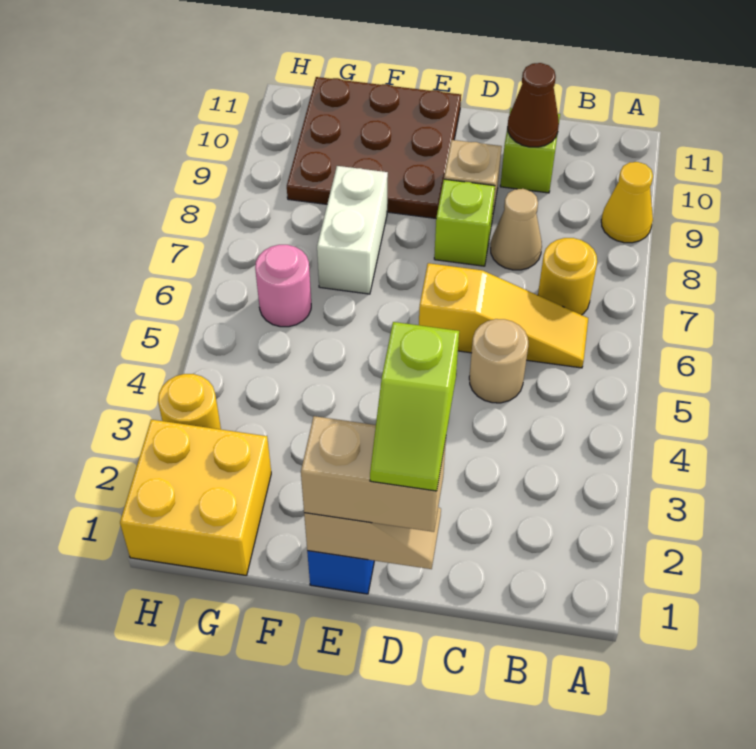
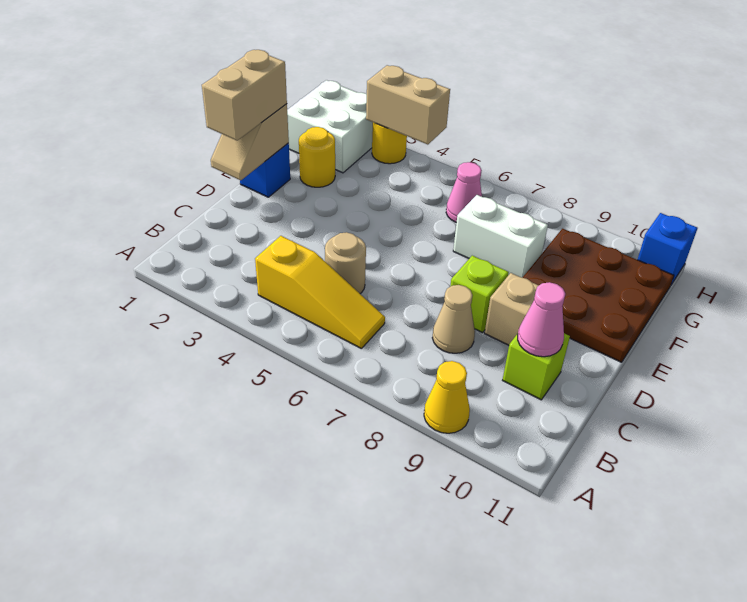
yellow slope B6:D6 level 1 top D -> yellow slope B4:B6 level 1 top 4
yellow round brick B7 level 1 -> yellow round brick F2 level 1
brown cone C10 level 2 -> pink cone C10 level 2
lime slope D1:D2 level 4 top 2 -> none
yellow brick G1:H2 level 1 -> white brick G1:H2 level 1
pink round brick G6 level 1 -> pink cone G6 level 1
none -> tan brick H3:H4 level 2
none -> blue brick H11 level 1

